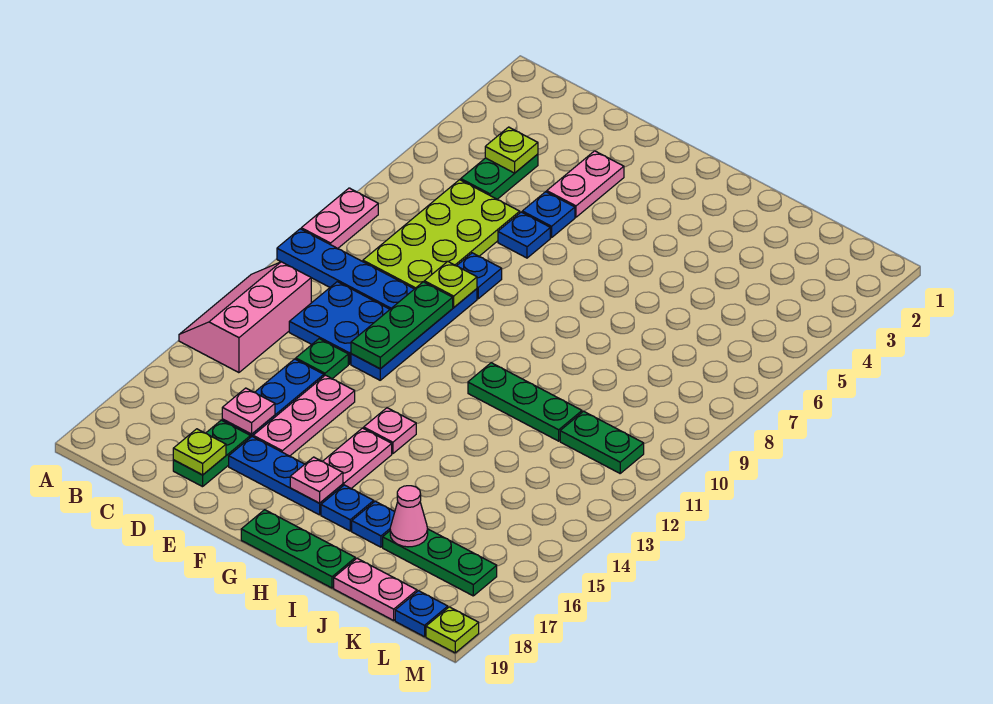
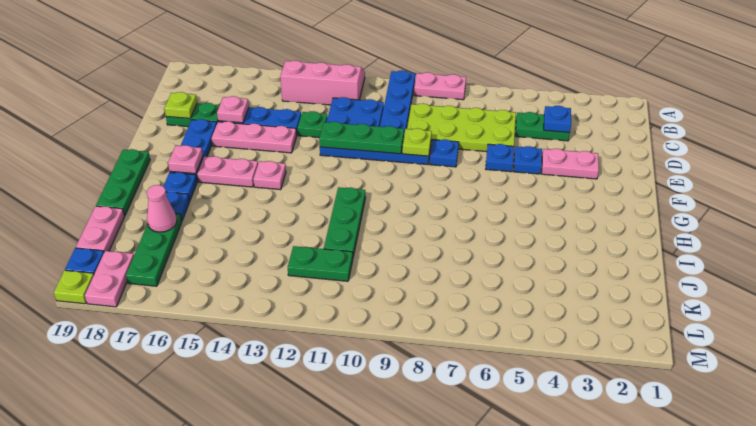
lime plate C4 level 2 -> blue plate C4 level 2
green plate K11:L11 level 1 -> green plate K11:K12 level 1
none -> pink plate L18:M18 level 1

